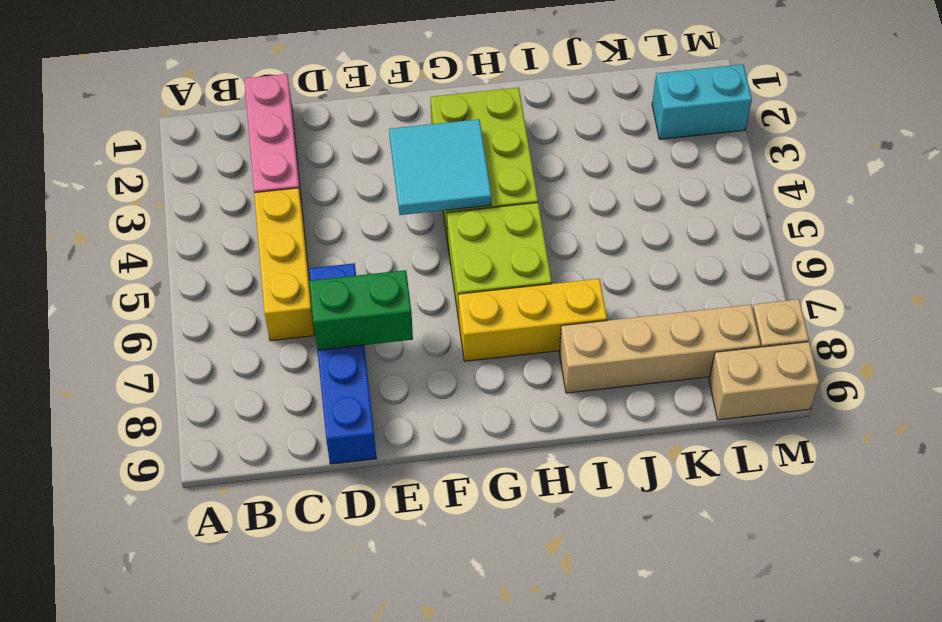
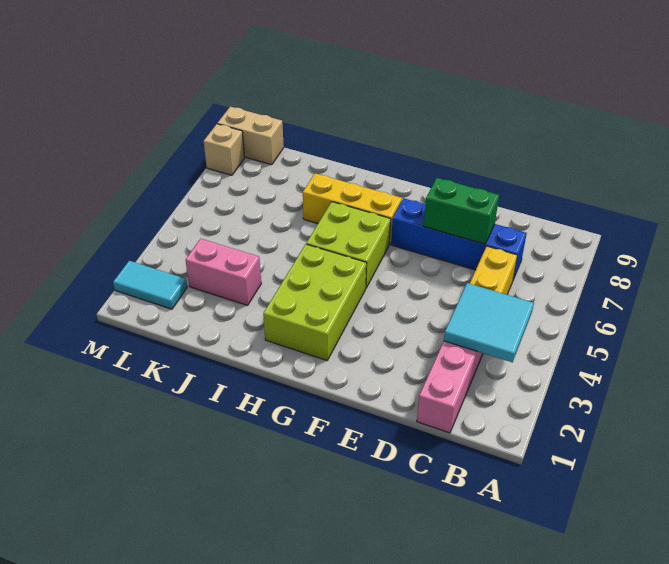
blue brick D6:D9 level 1 -> blue brick C7:F7 level 1
cyan tile F3:G4 level 2 -> cyan tile B3:C4 level 2
tan brick I8:L8 level 1 -> none
none -> pink brick J3:K3 level 1
cyan brick L2:M2 level 1 -> cyan tile L2:M2 level 1

